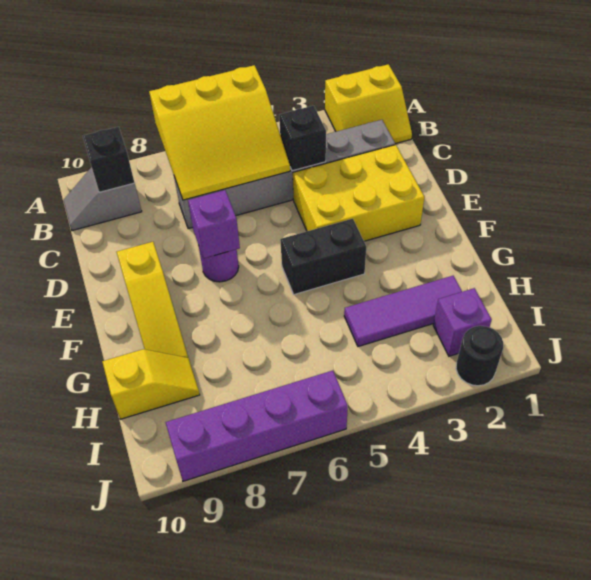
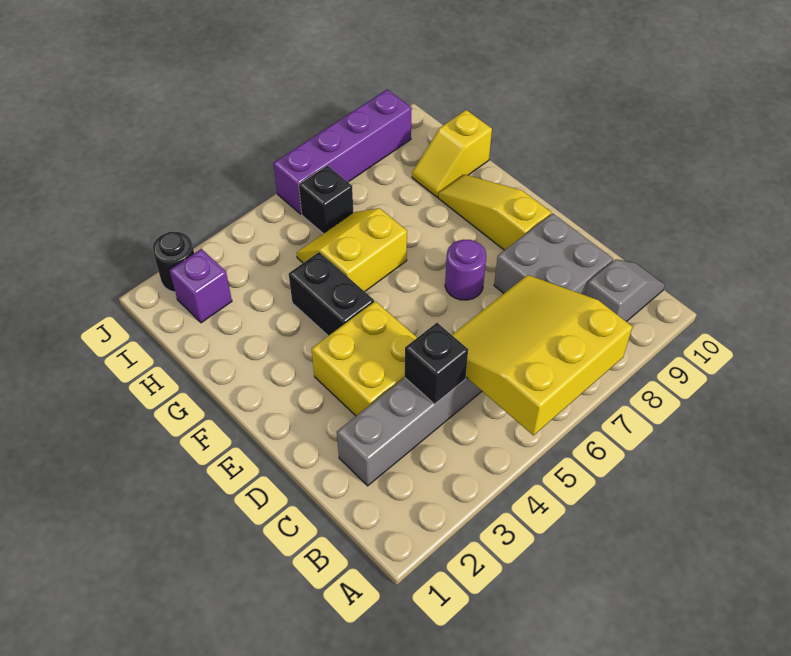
yellow slope A1:B2 level 1 top A -> yellow slope G5:H6 level 1 top G
black brick B9 level 2 -> black brick I6 level 1
none -> grey brick C8:D9 level 1
yellow brick D2:E4 level 1 -> yellow brick D3:E4 level 1
purple brick E7 level 2 -> none
black brick F4:F5 level 1 -> black brick F4:G4 level 1
purple tile H2:H4 level 1 -> none

